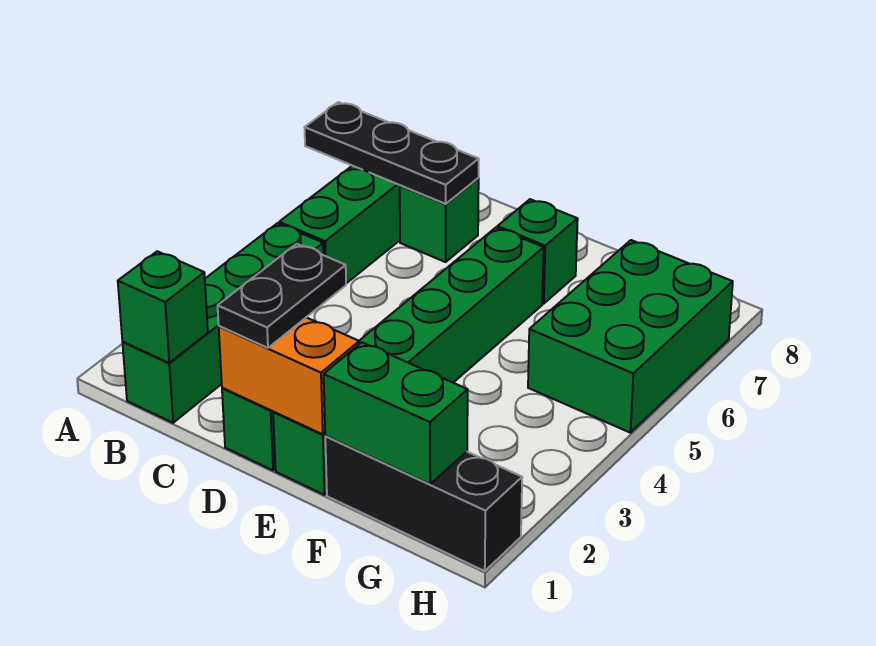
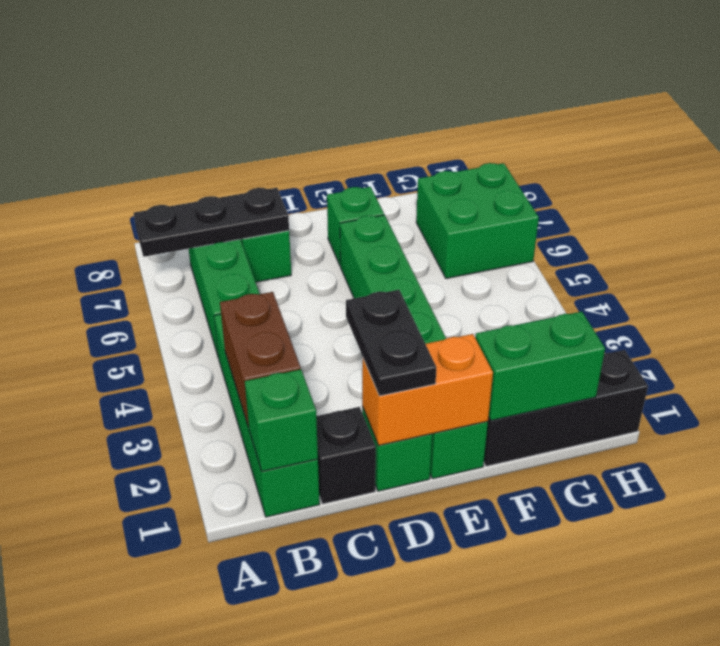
none -> brown brick B2:B3 level 2
none -> black brick C1 level 1
green brick G5:H7 level 1 -> green brick G6:H7 level 1

